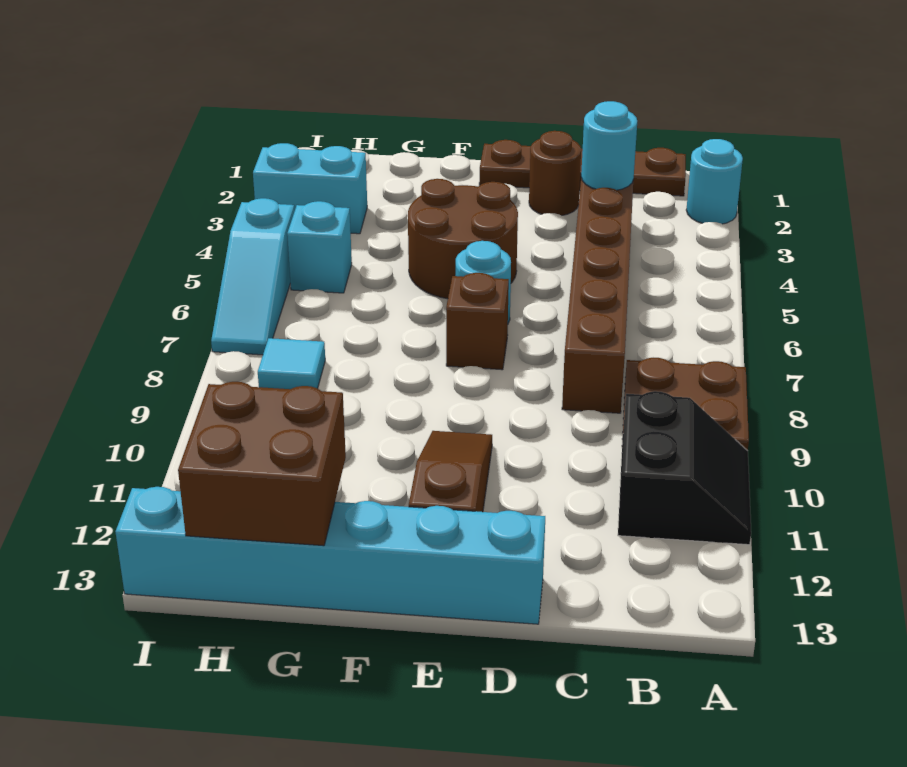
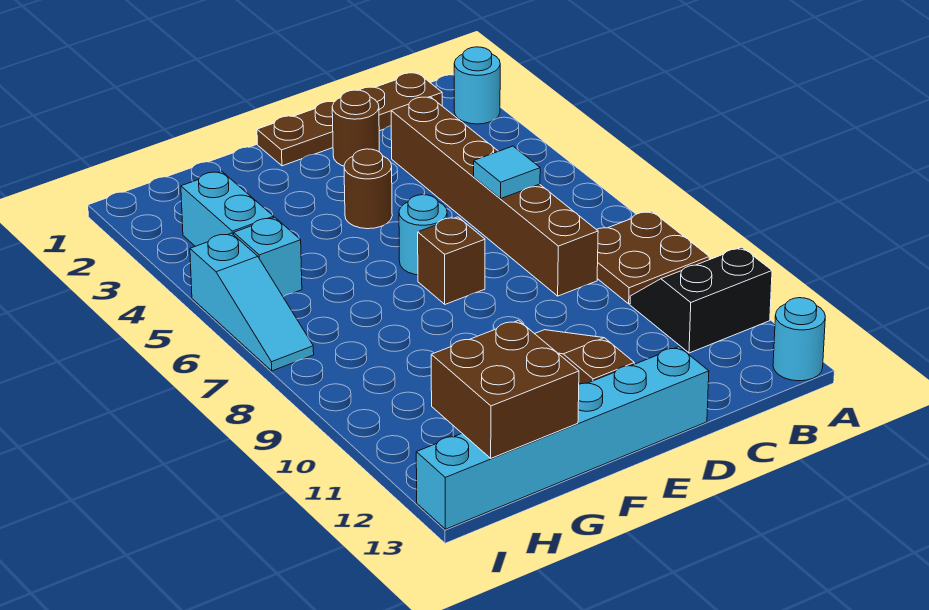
black slope A10:B11 level 1 top B -> black slope A10:B11 level 1 top 11
cyan round brick C3 level 2 -> cyan round brick A13 level 1
brown round brick E4:F5 level 1 -> brown round brick E4 level 1
cyan brick H3:I3 level 1 -> cyan brick H3:H4 level 1
cyan tile H8 level 1 -> cyan tile C6 level 2

